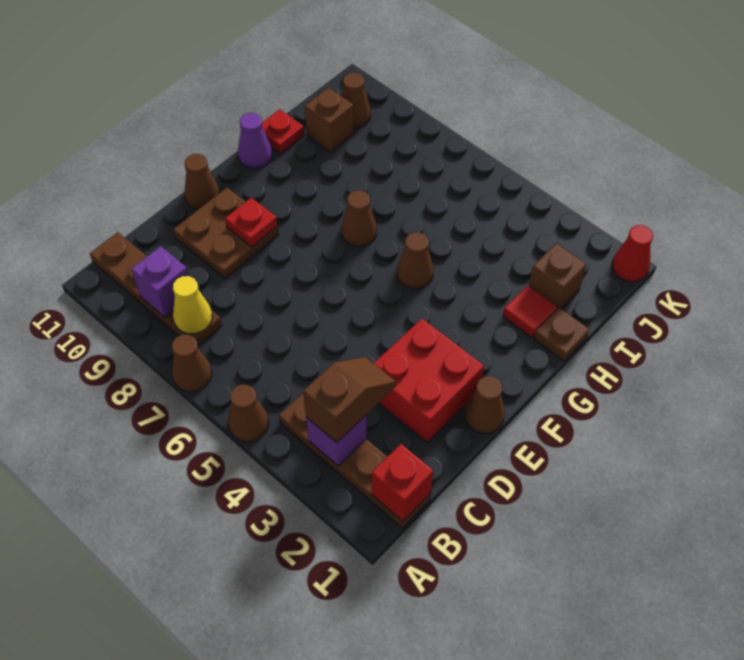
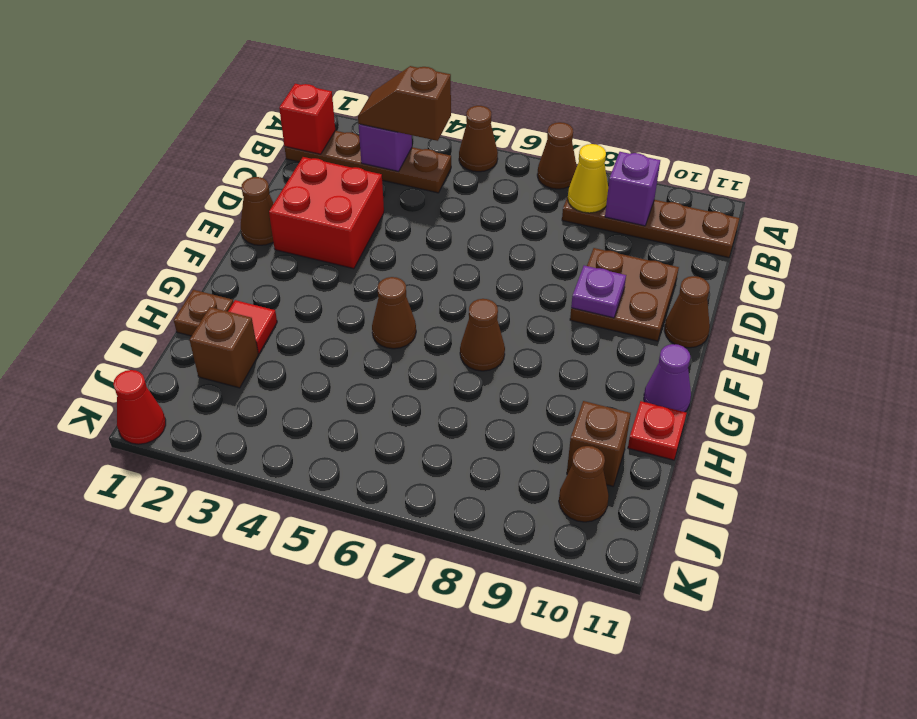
brown slope B3:C3 level 3 top B -> brown slope B3:B4 level 3 top 4
red plate E9 level 2 -> purple plate E9 level 2

